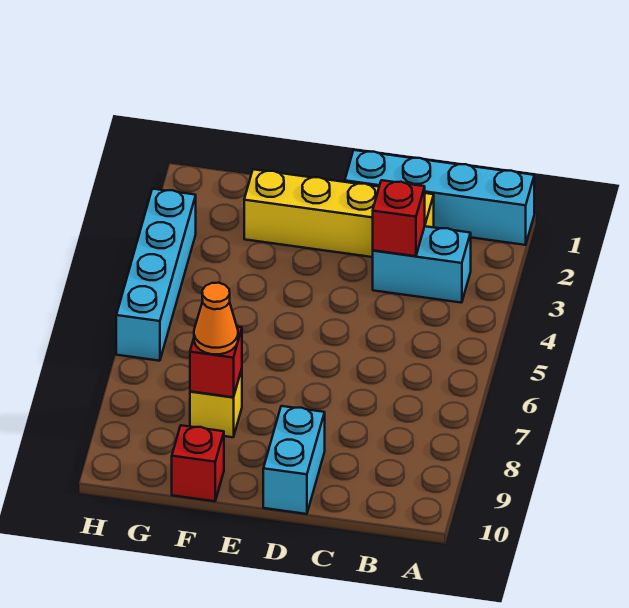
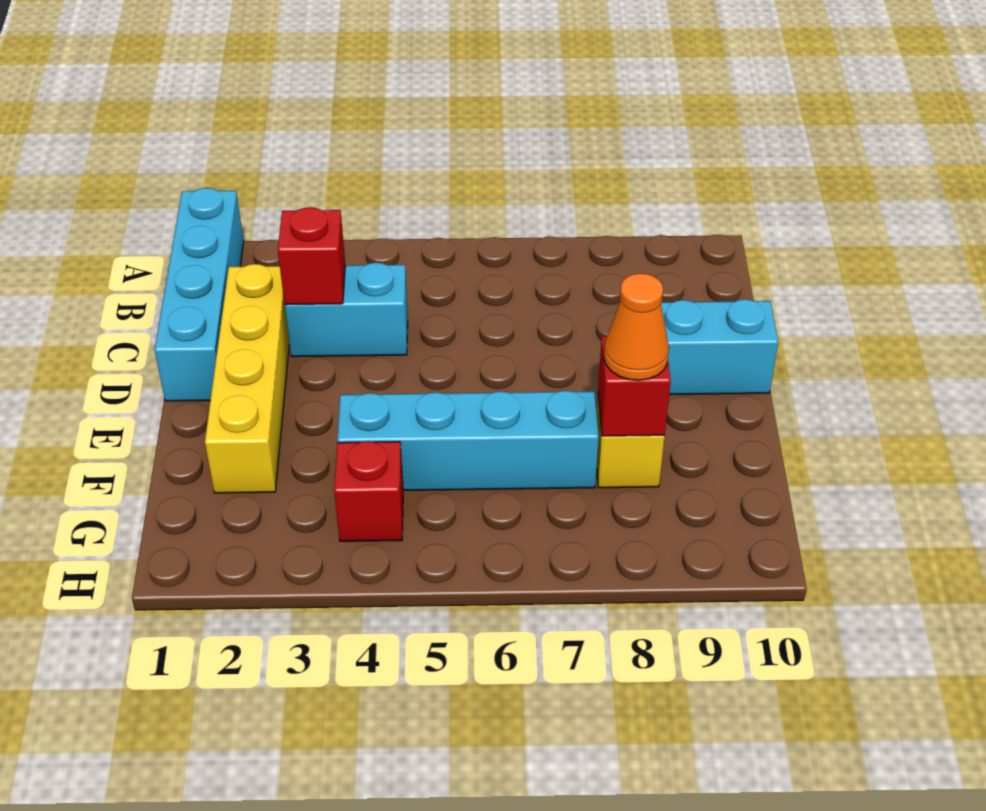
cyan brick B3:C3 level 1 -> cyan brick C3:C4 level 1
red brick F10 level 1 -> red brick G4 level 1
cyan brick H3:H6 level 1 -> cyan brick F4:F7 level 1

